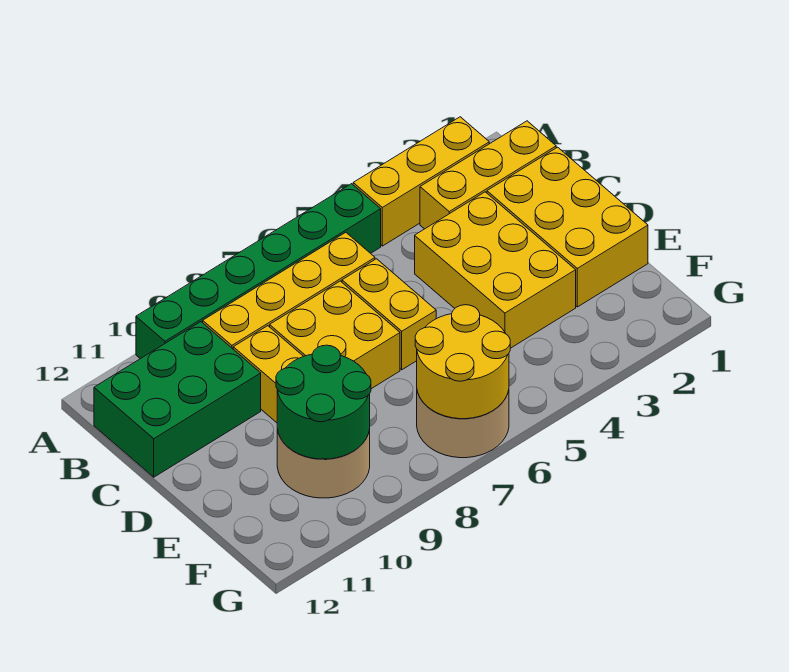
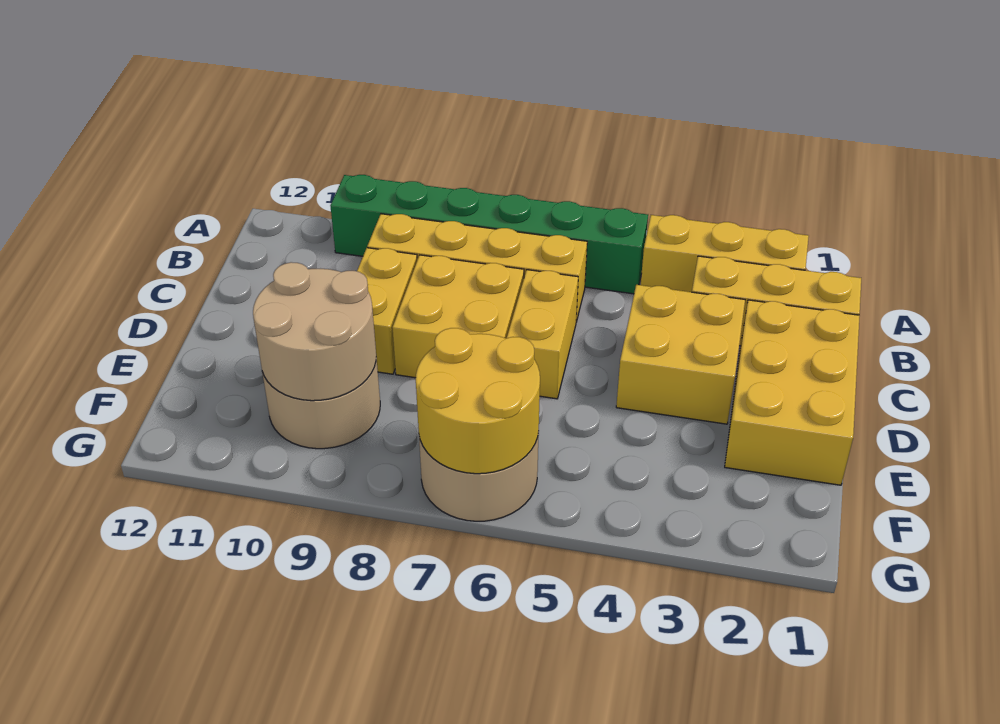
green brick B10:C12 level 1 -> none
yellow brick C3:E4 level 1 -> yellow brick C3:D4 level 1
green round brick E9:F10 level 2 -> tan round brick E9:F10 level 2

